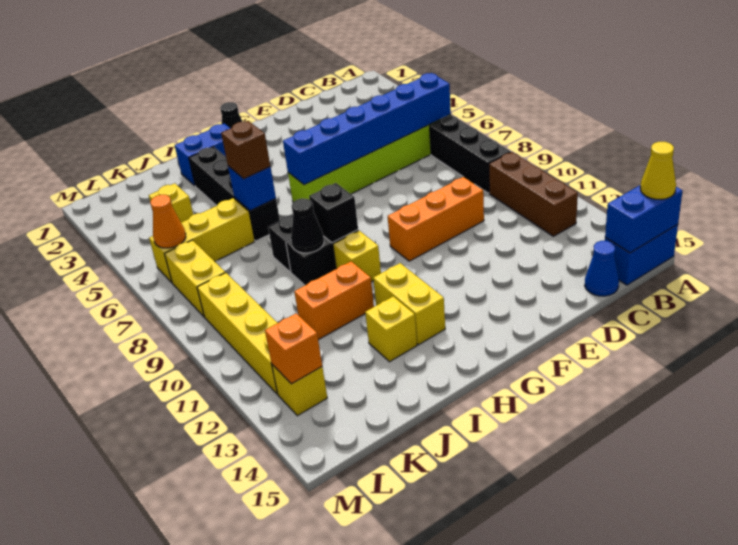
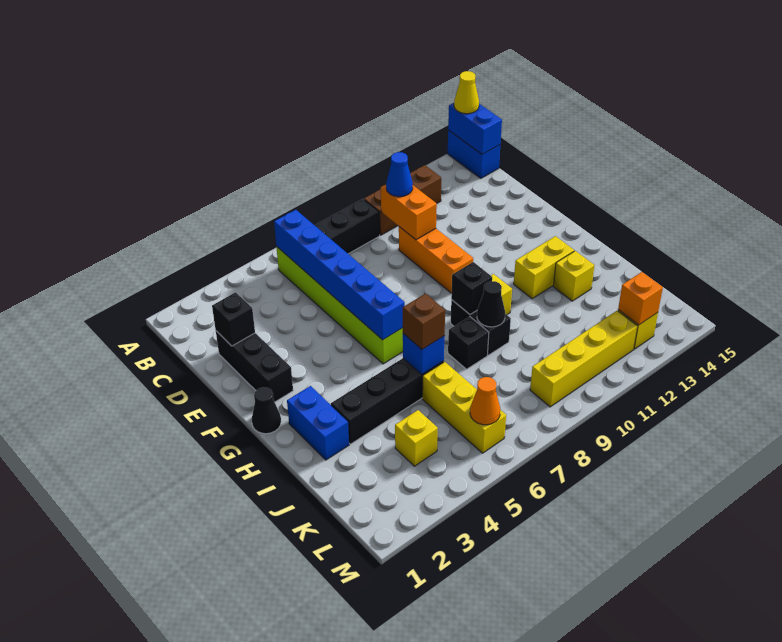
blue cone C15 level 1 -> blue cone C10 level 3
none -> black brick D2:F2 level 1
none -> black brick D2 level 2
orange brick I11:J11 level 1 -> orange brick C10:D10 level 2
yellow brick L7:L8 level 1 -> none

